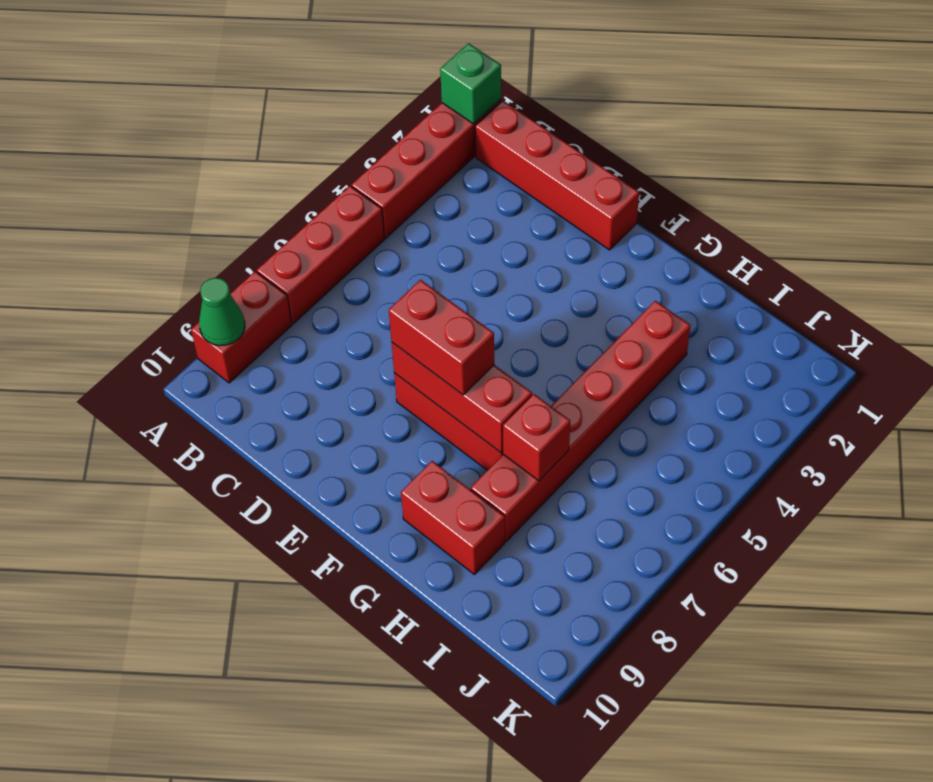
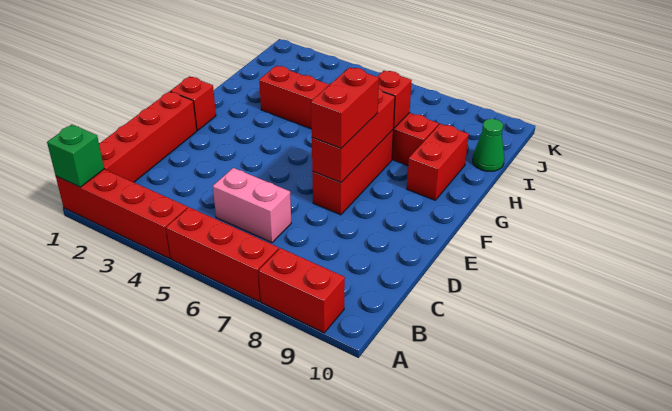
green cone A9 level 2 -> green cone I10 level 1
none -> pink brick C5:C6 level 1
none -> red brick F1 level 1

